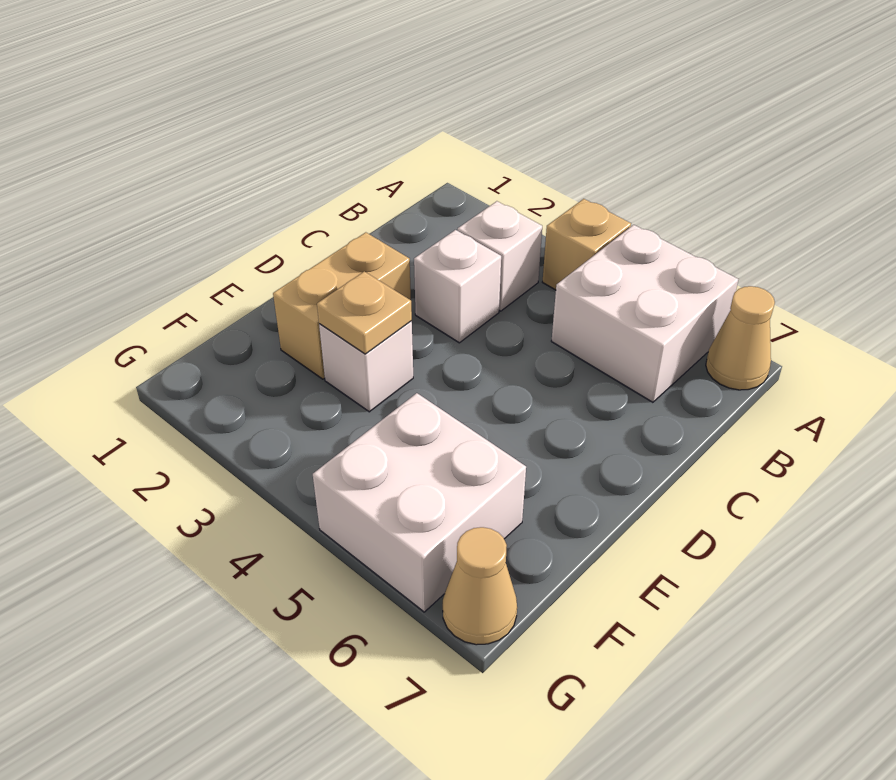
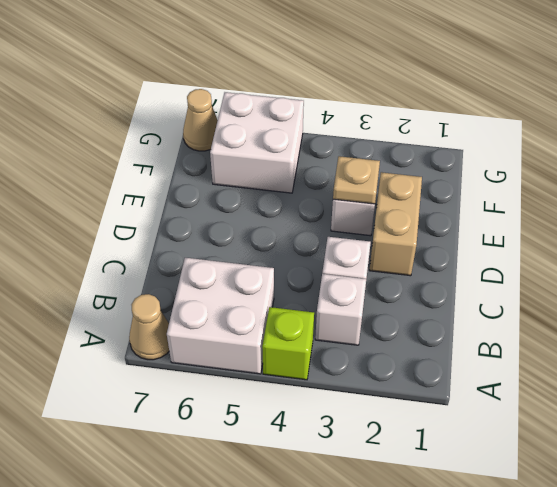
tan brick A4 level 1 -> lime brick A4 level 1

